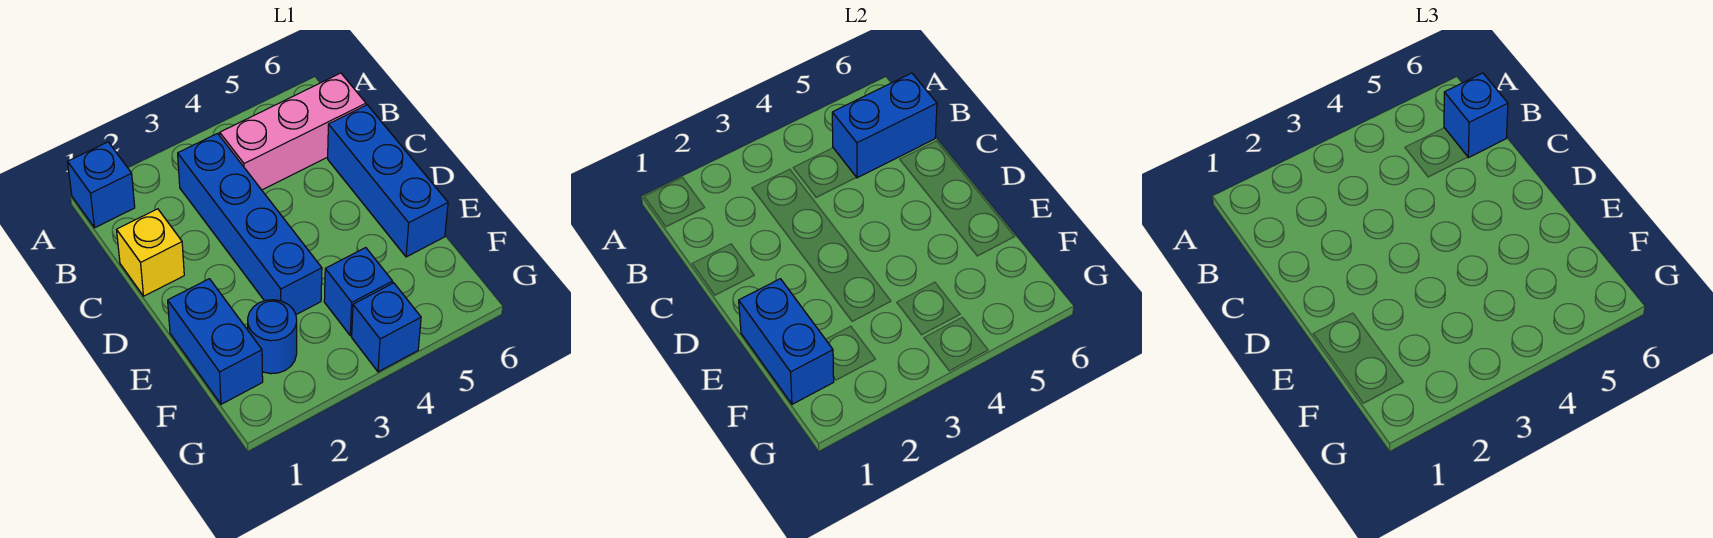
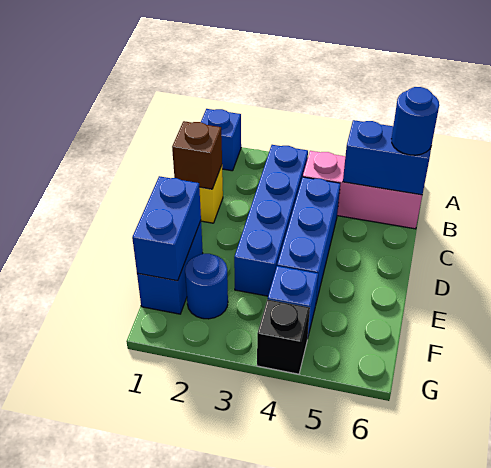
blue brick B6 level 3 -> blue round brick B6 level 3
none -> brown brick C1 level 2
blue brick C6:E6 level 1 -> blue brick C4:E4 level 1
blue brick G4 level 1 -> black brick G4 level 1

